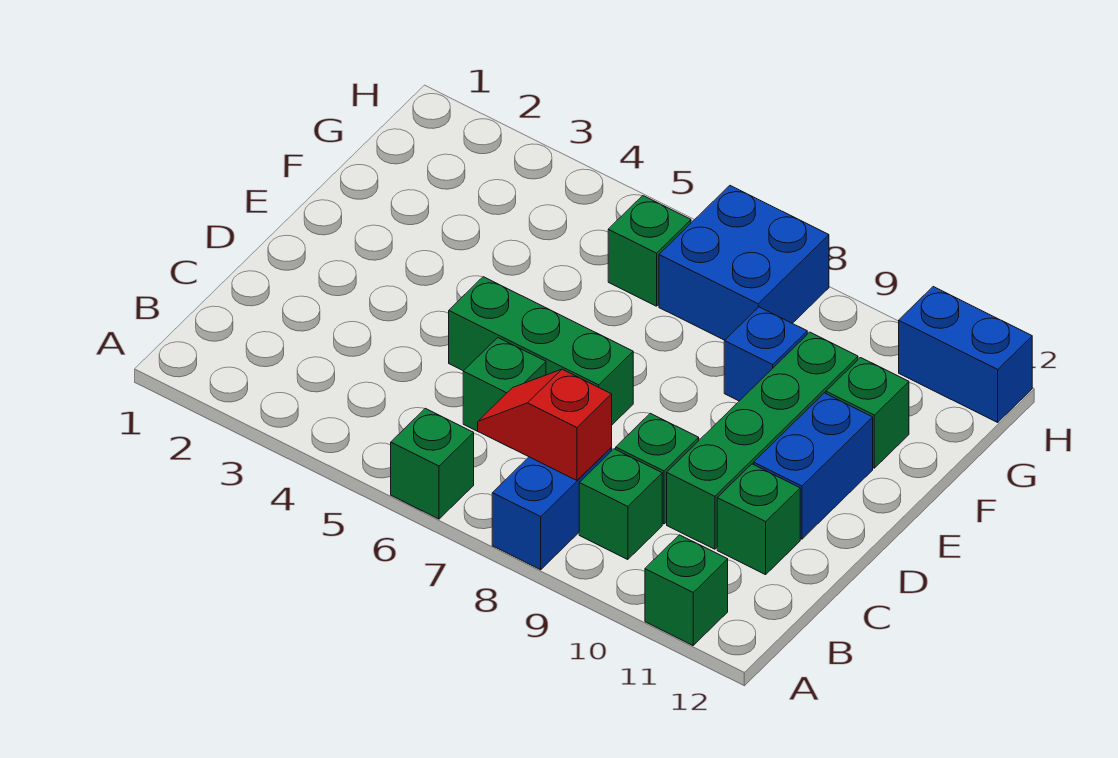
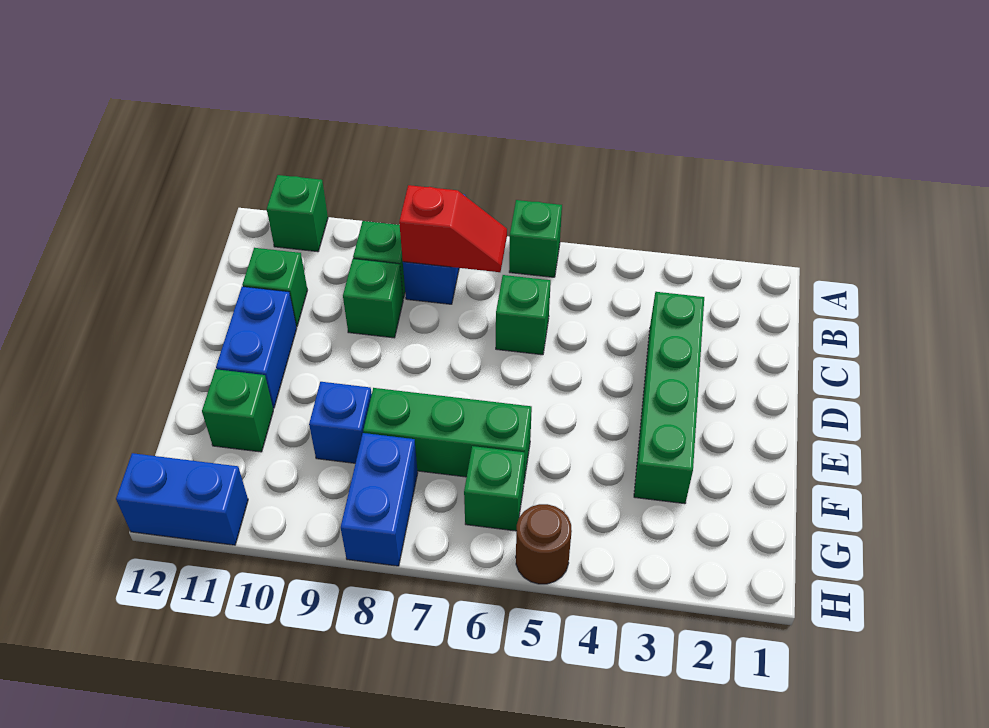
green brick C10:F10 level 1 -> green brick C3:F3 level 1
green brick D5:D7 level 1 -> green brick F6:F8 level 1
blue brick G7:H8 level 1 -> blue brick G8:H8 level 1
none -> brown round brick H5 level 1

